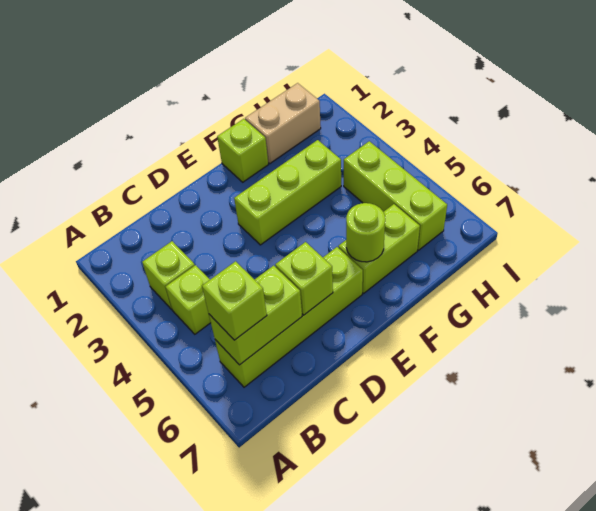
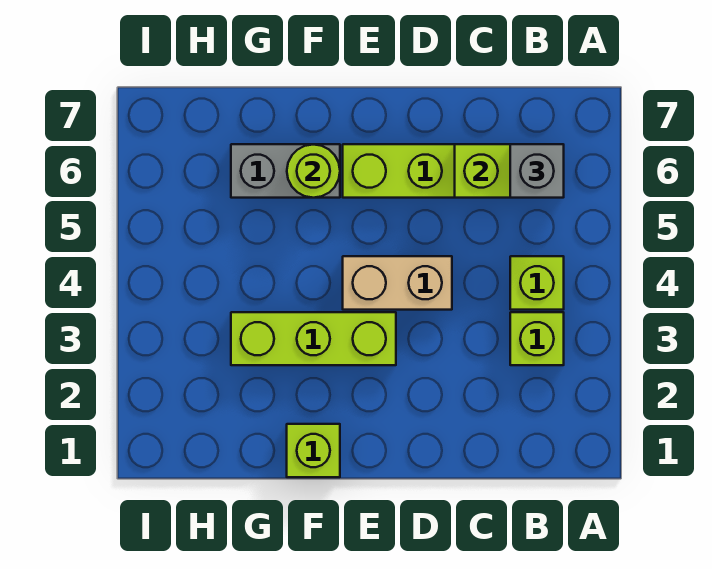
lime brick B6 level 3 -> grey brick B6 level 3
lime brick D6 level 2 -> none
lime brick F6:G6 level 1 -> grey brick F6:G6 level 1
tan brick G1:H1 level 1 -> tan brick D4:E4 level 1
lime brick H4:H6 level 1 -> none

